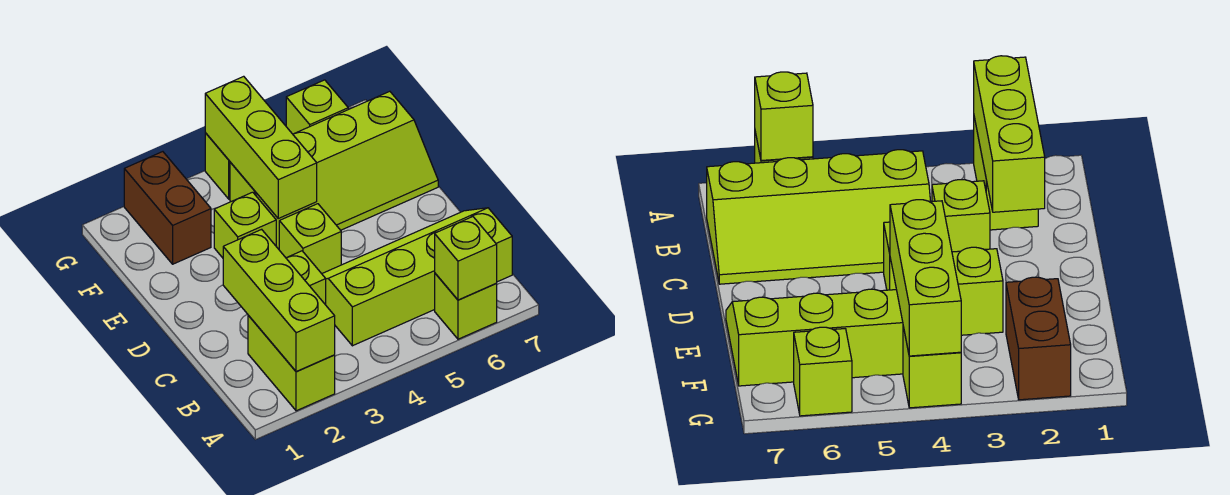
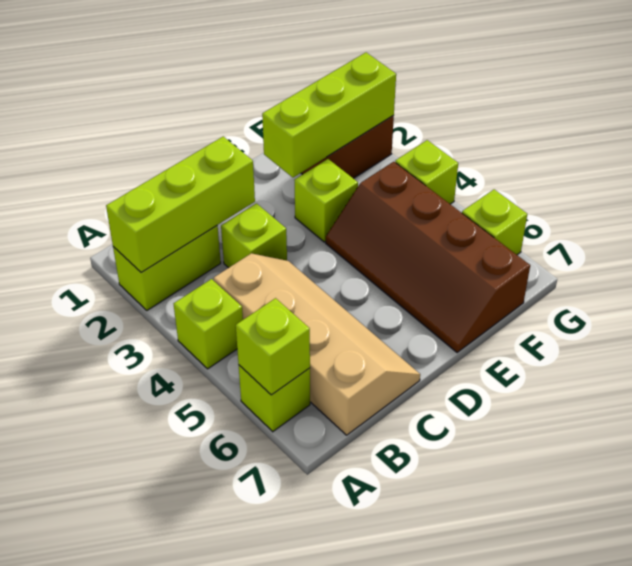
lime slope B4:C7 level 1 top B -> tan slope B4:C7 level 1 top B
lime brick D4 level 1 -> lime brick A4 level 1
lime slope E4:F7 level 1 top F -> brown slope E4:F7 level 1 top F
lime brick E4:G4 level 2 -> lime brick E2:G2 level 2

